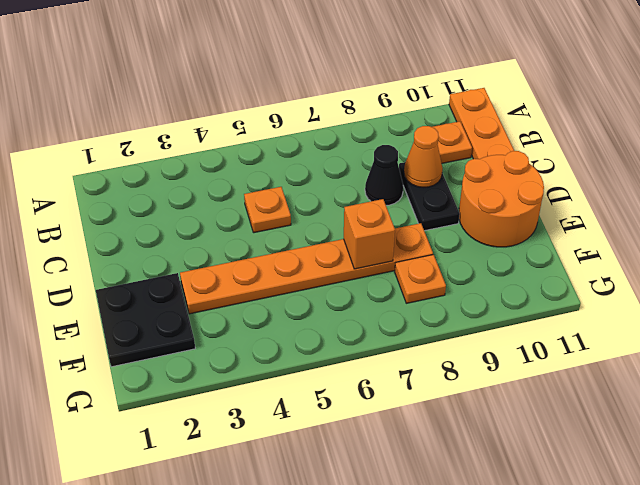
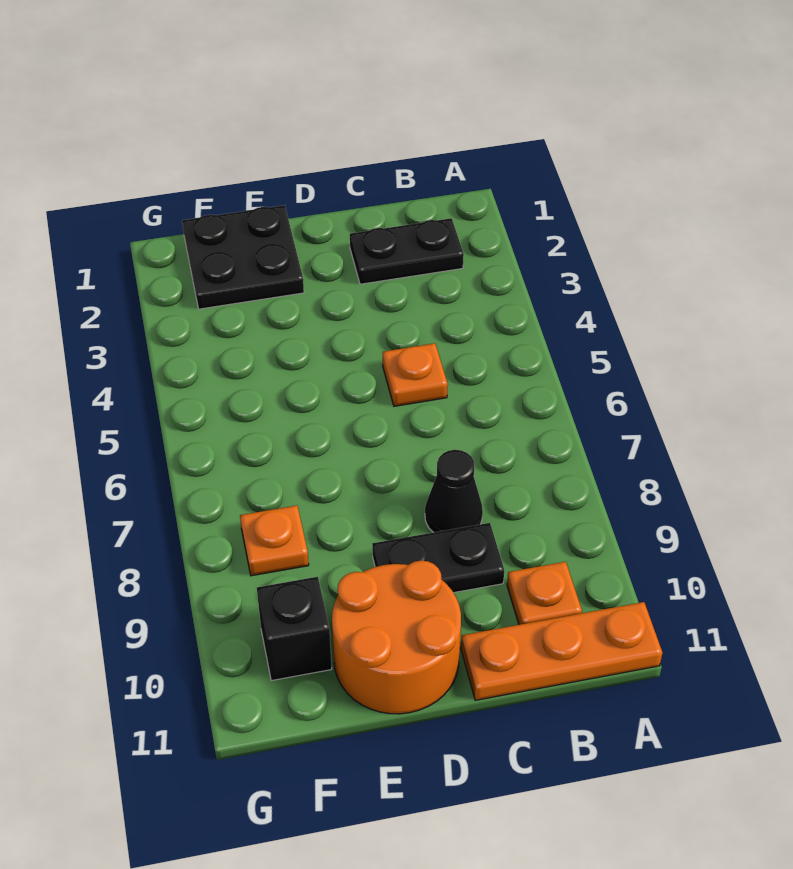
none -> black plate B2:C2 level 1
orange cone C9 level 2 -> none
orange plate E3:E8 level 1 -> none
orange brick E7 level 2 -> none
none -> black brick F10 level 1

